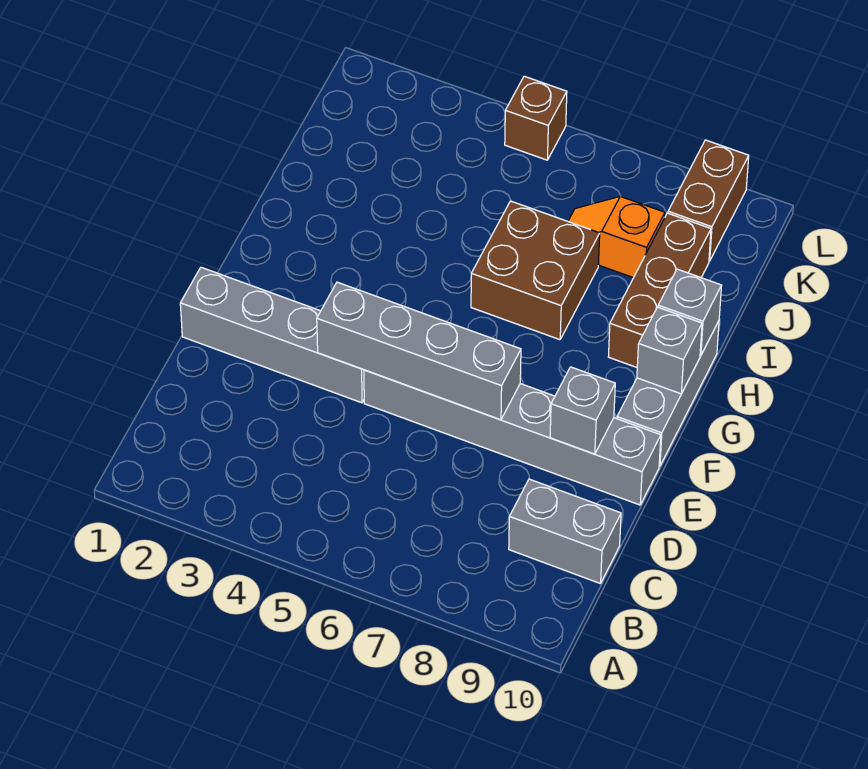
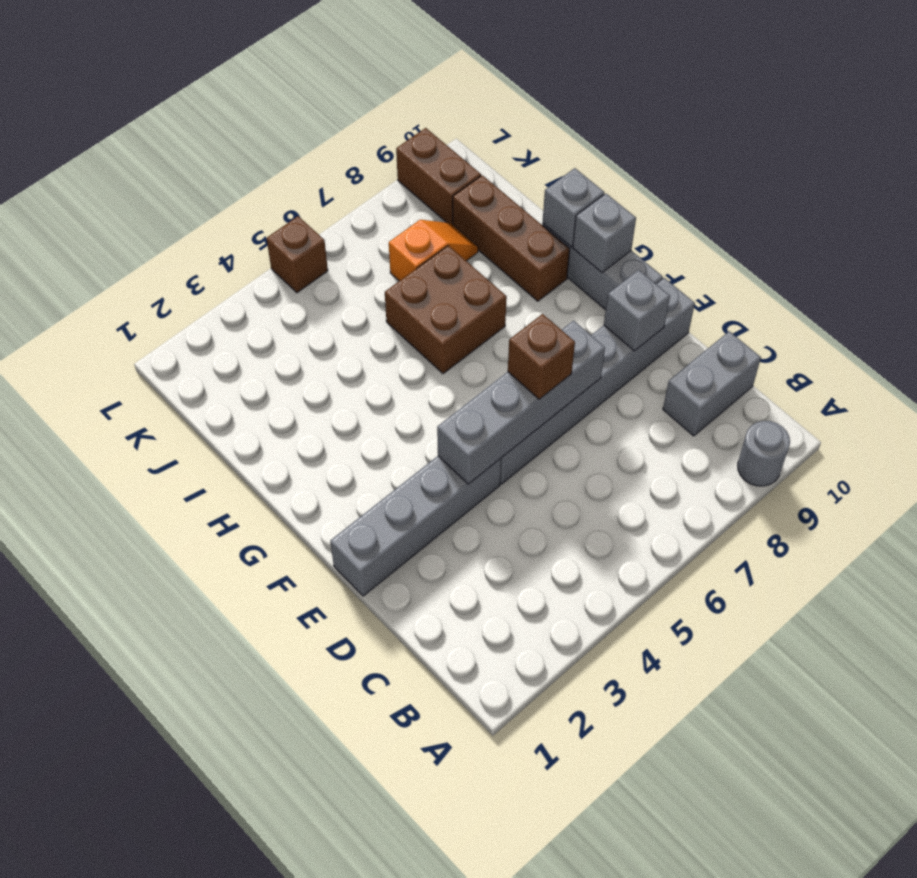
none -> grey round brick A9 level 1
none -> brown brick E6 level 3
orange slope J7:J8 level 1 top 8 -> orange slope J7:J8 level 1 top 7

